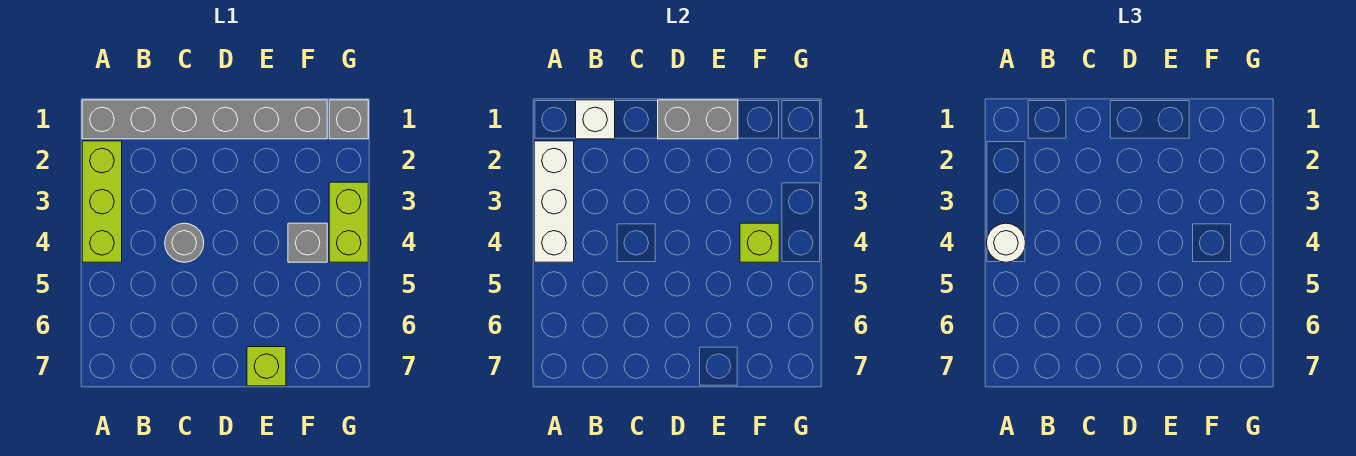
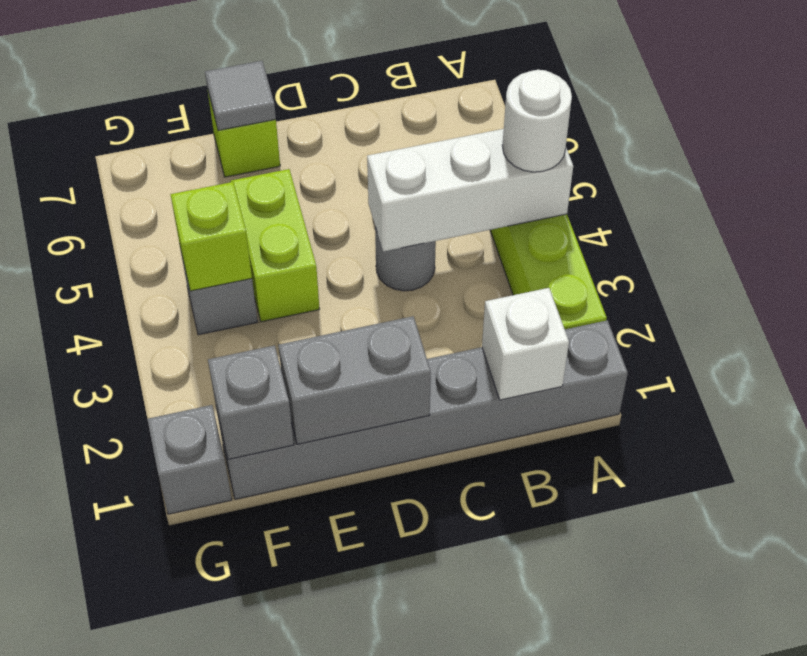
white brick A2:A4 level 2 -> white brick A4:C4 level 2
none -> grey tile E7 level 2
none -> grey brick F1 level 2
lime brick G3:G4 level 1 -> lime brick E4:E5 level 1

